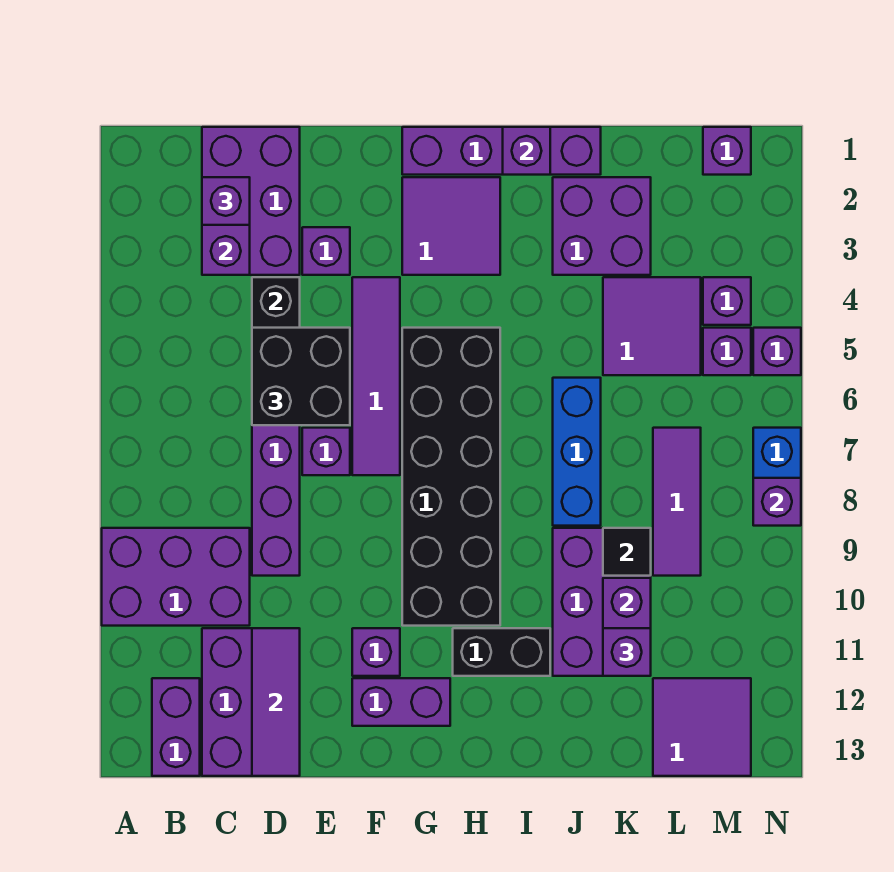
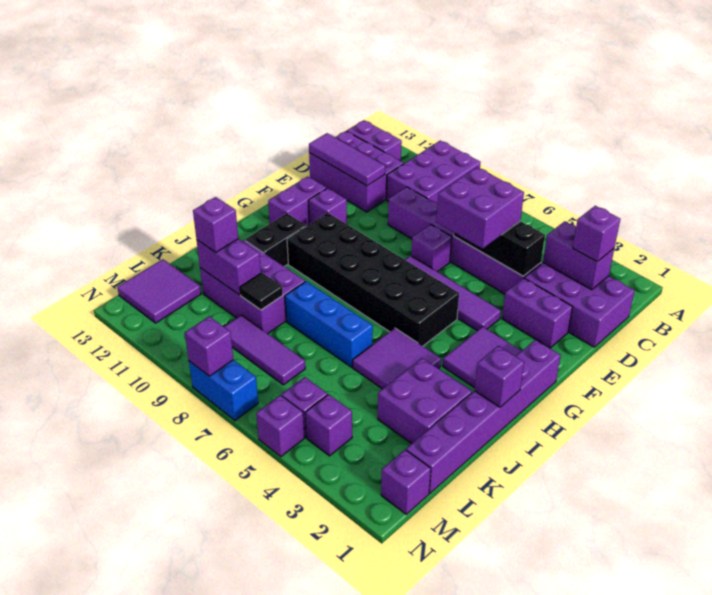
black brick D5:E6 level 3 -> purple brick D5:E6 level 3
purple brick E3 level 1 -> purple brick E2:E3 level 1
purple brick G1:J1 level 1 -> purple brick G1:L1 level 1
purple tile K4:L5 level 1 -> purple tile I4:J5 level 1

